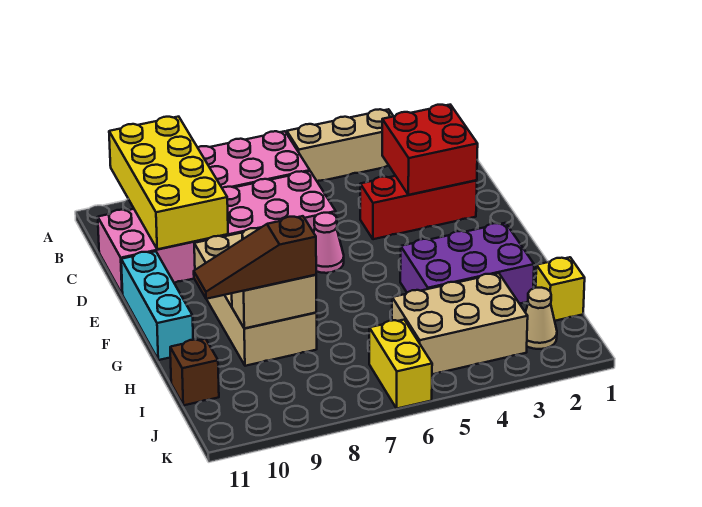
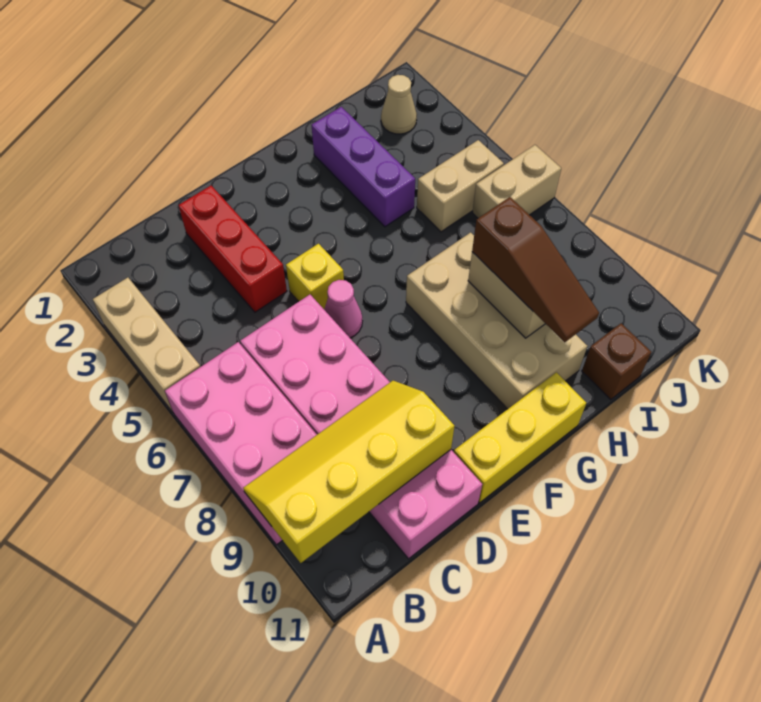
yellow brick A9:D10 level 2 -> yellow slope A9:D10 level 2 top 10
red brick C2:D3 level 2 -> none
tan brick E8:H9 level 1 -> tan brick G7:H10 level 1
cyan brick E11:G11 level 1 -> yellow brick E11:G11 level 1
purple brick G2:H4 level 1 -> purple brick H2:H4 level 1
yellow brick I1 level 1 -> yellow brick E5 level 1
tan brick I3:J5 level 1 -> tan brick I5:J5 level 1
yellow brick J6:K6 level 1 -> tan brick J6:K6 level 1

